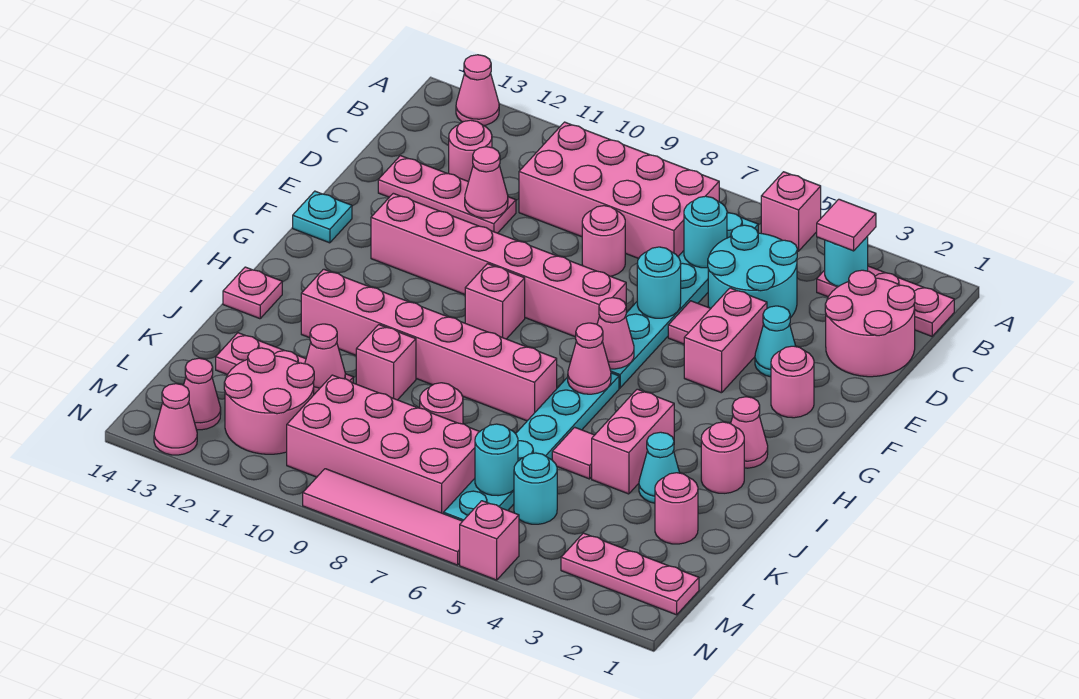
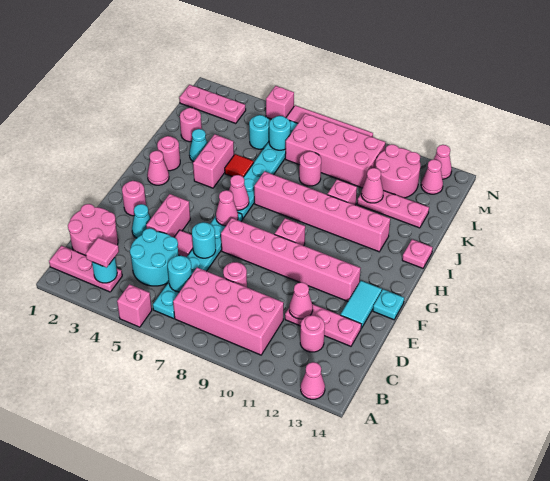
none -> cyan tile E13:F13 level 1
pink tile J5 level 1 -> red tile J5 level 1

